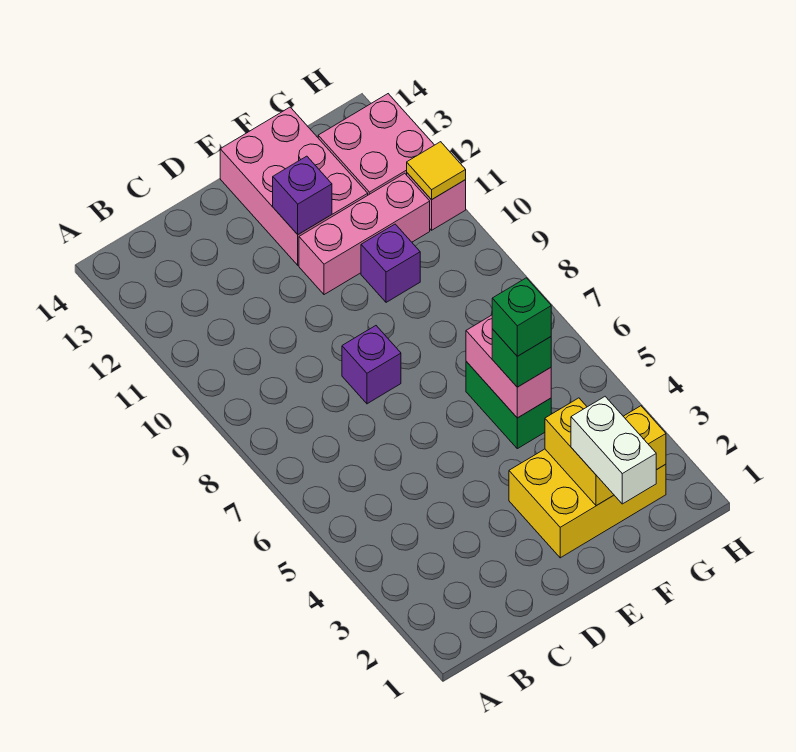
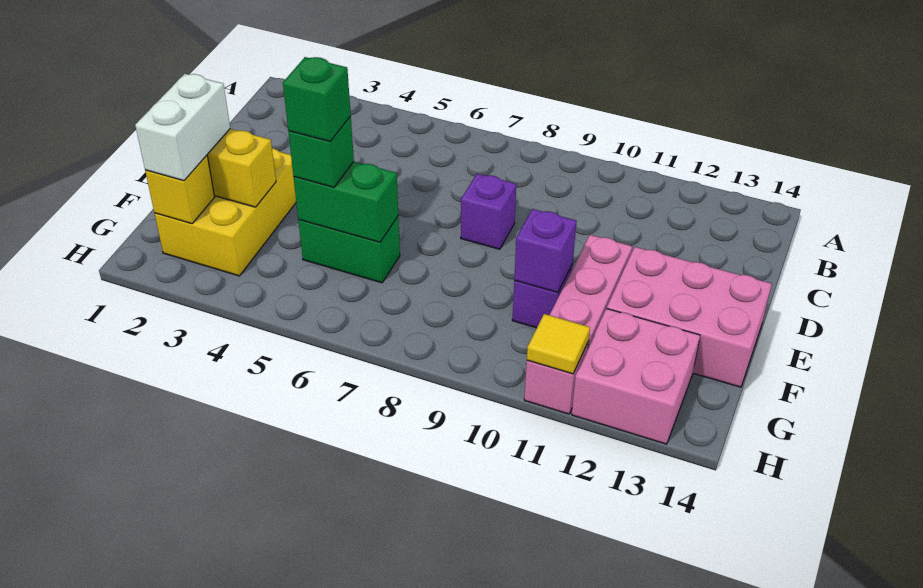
purple brick E12 level 2 -> purple brick F10 level 2
white brick F1:F2 level 3 -> white brick F2:G2 level 3
pink brick F5:F6 level 2 -> green brick F5:F6 level 2

